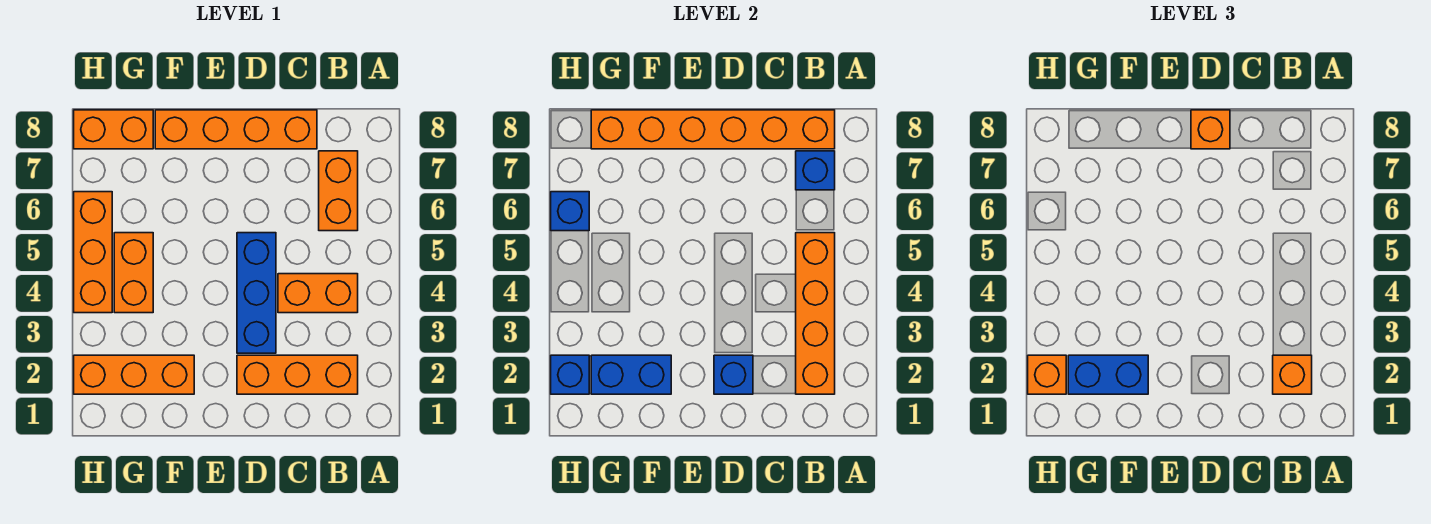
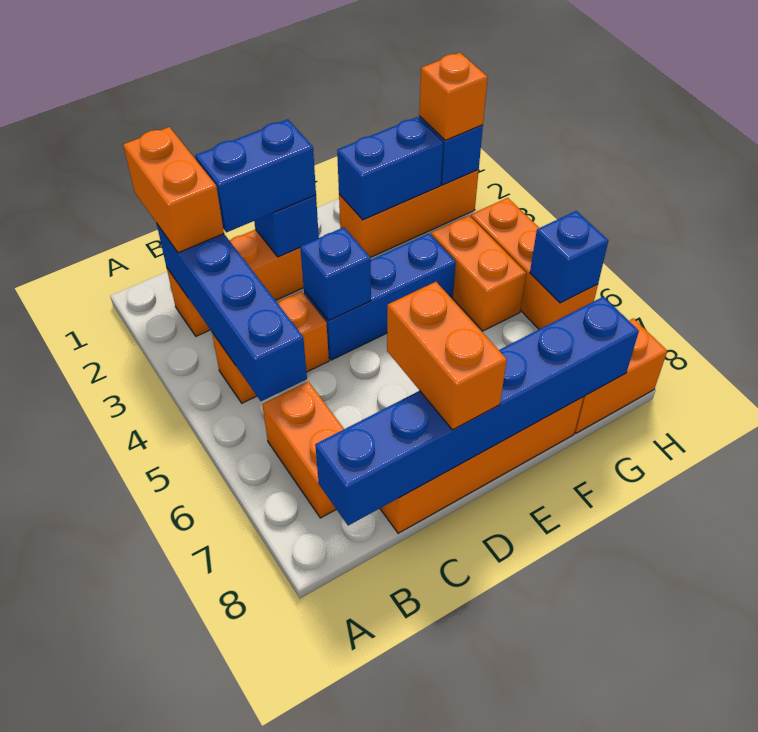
orange brick B2:B5 level 2 -> blue brick B2:B5 level 2
orange brick B2 level 3 -> orange brick B1:B2 level 3
blue brick B7 level 2 -> blue brick D4 level 2
orange brick B8:G8 level 2 -> blue brick B8:G8 level 2
blue brick D3:D5 level 1 -> blue brick D4:F4 level 1
orange brick D8 level 3 -> orange brick D7:D8 level 3
blue brick F2:G2 level 3 -> blue brick C2:D2 level 3

